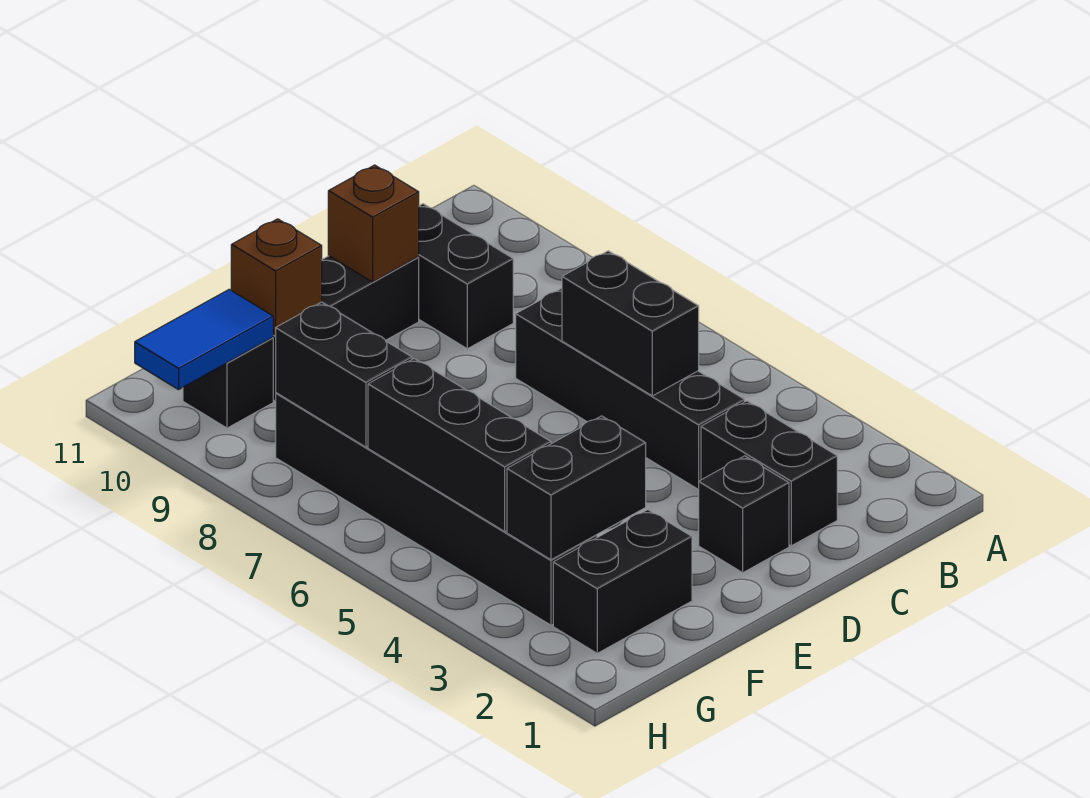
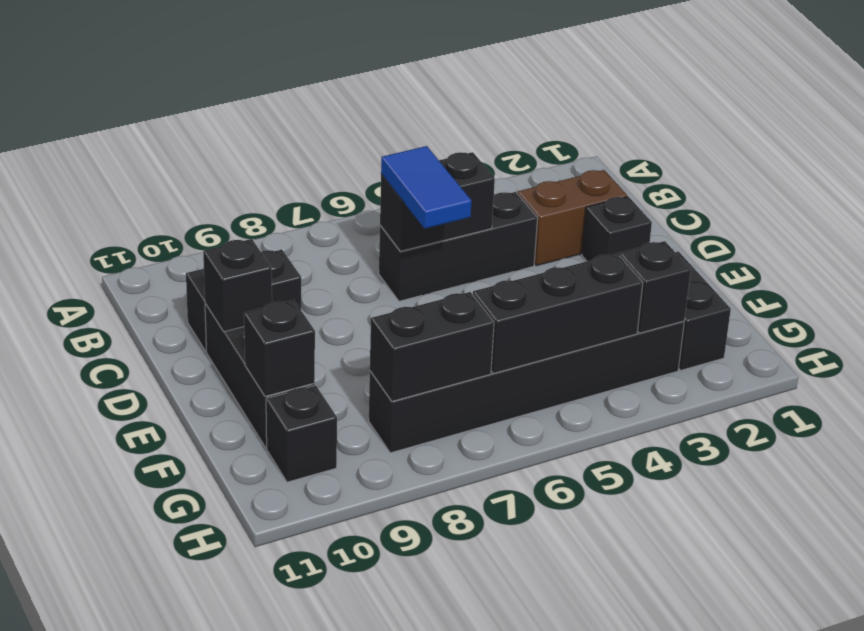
black brick C2:C3 level 1 -> brown brick C2:C3 level 1
black brick C4:C7 level 1 -> black brick C4:C6 level 1
brown brick D10 level 2 -> black brick D10 level 2
black brick F3:G3 level 2 -> black brick G3 level 2
brown brick F10 level 2 -> black brick F10 level 2
blue tile G10:H10 level 2 -> blue tile C6:D6 level 3

